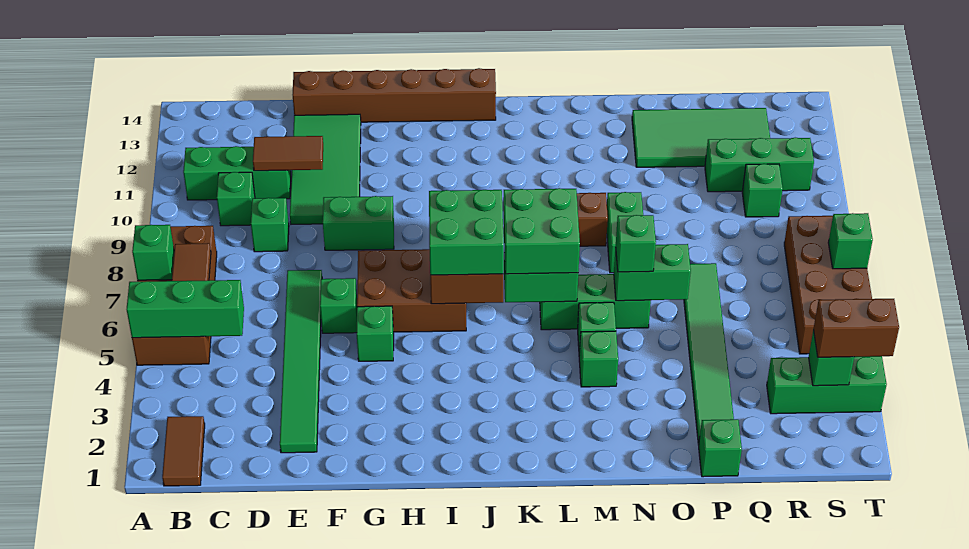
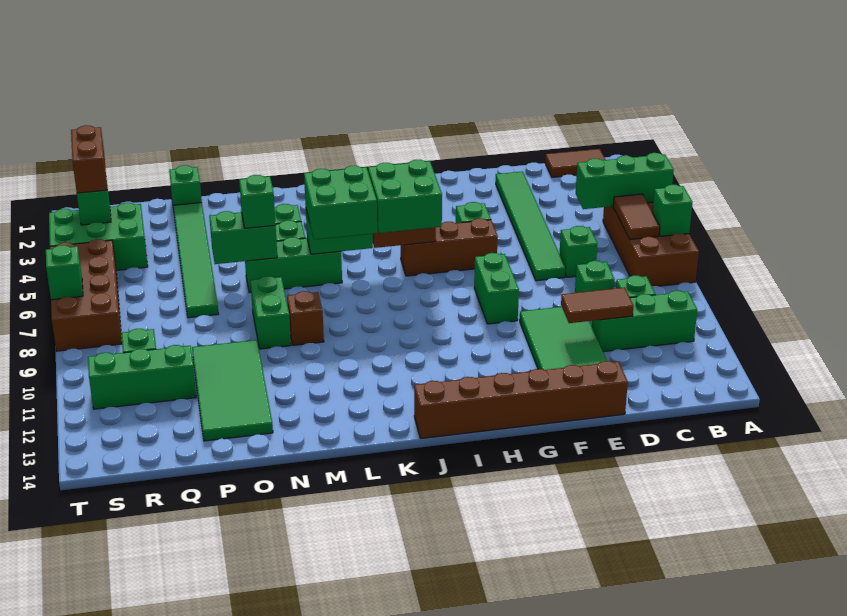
brown tile B1:B2 level 1 -> brown tile B1:C1 level 1
green brick F6 level 1 -> green brick D7 level 1
green brick F9:G9 level 1 -> green brick G8:G9 level 1
brown brick G6:I7 level 1 -> brown brick G6:I6 level 1
green tile O12:R13 level 1 -> green tile O10:P13 level 1
green brick R3:T3 level 1 -> green brick R3:T4 level 1
brown brick S3:T3 level 3 -> brown brick S2:S3 level 3

